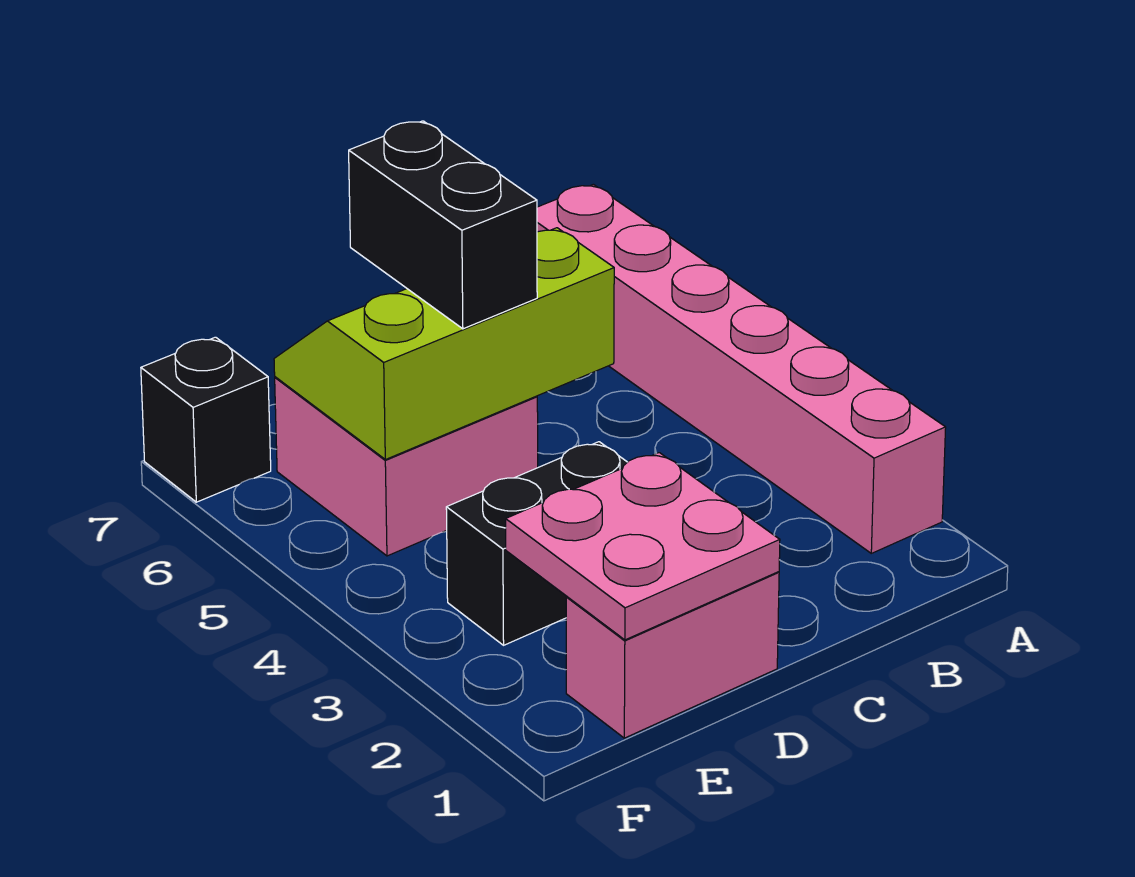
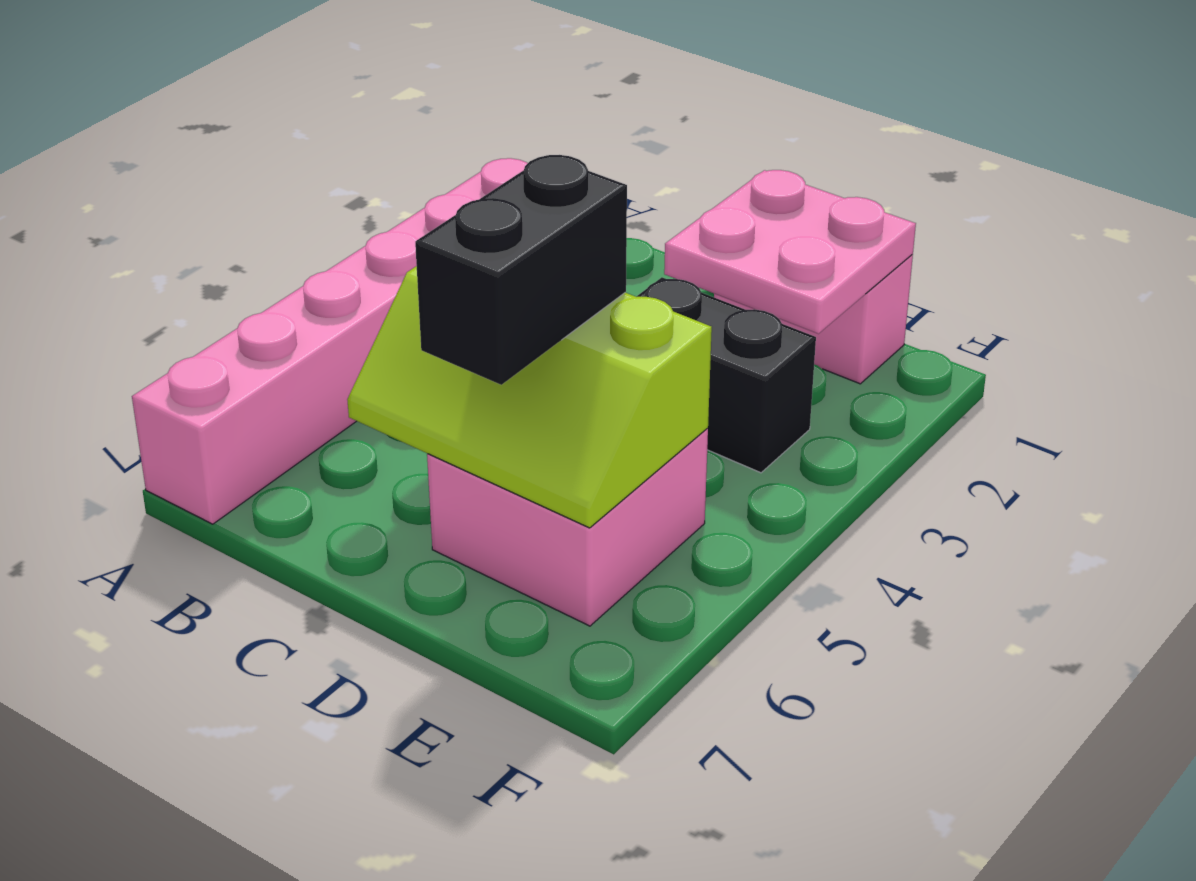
black brick F7 level 1 -> none

